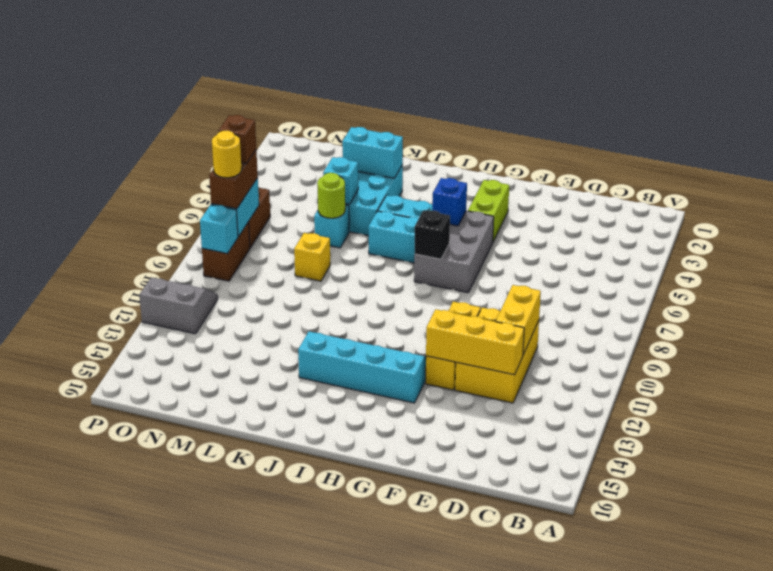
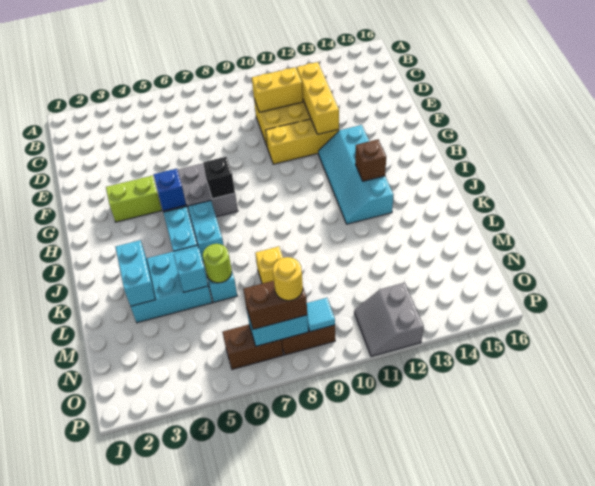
brown brick O7 level 4 -> brown brick I13 level 2
cyan brick O9 level 2 -> cyan tile O9 level 2

